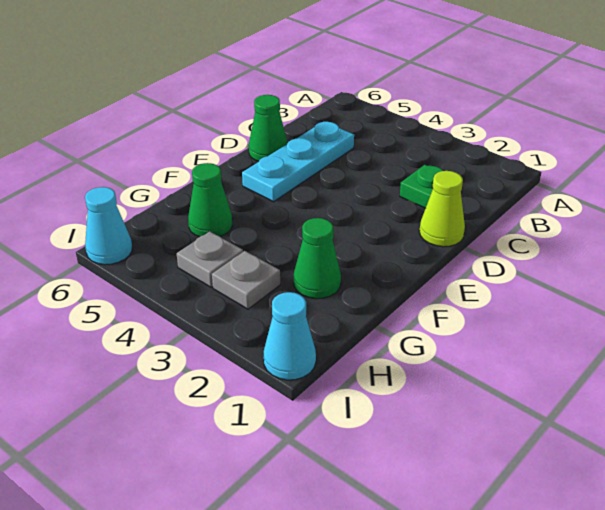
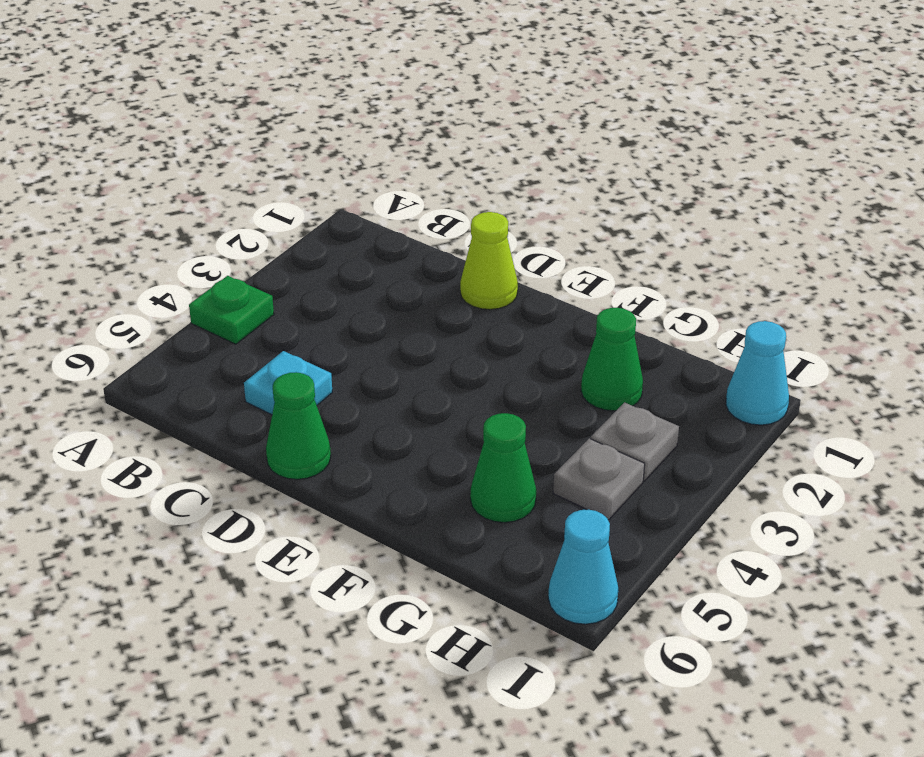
green plate C2 level 1 -> green plate A4 level 1
cyan plate C5:E5 level 1 -> cyan plate C5 level 1

